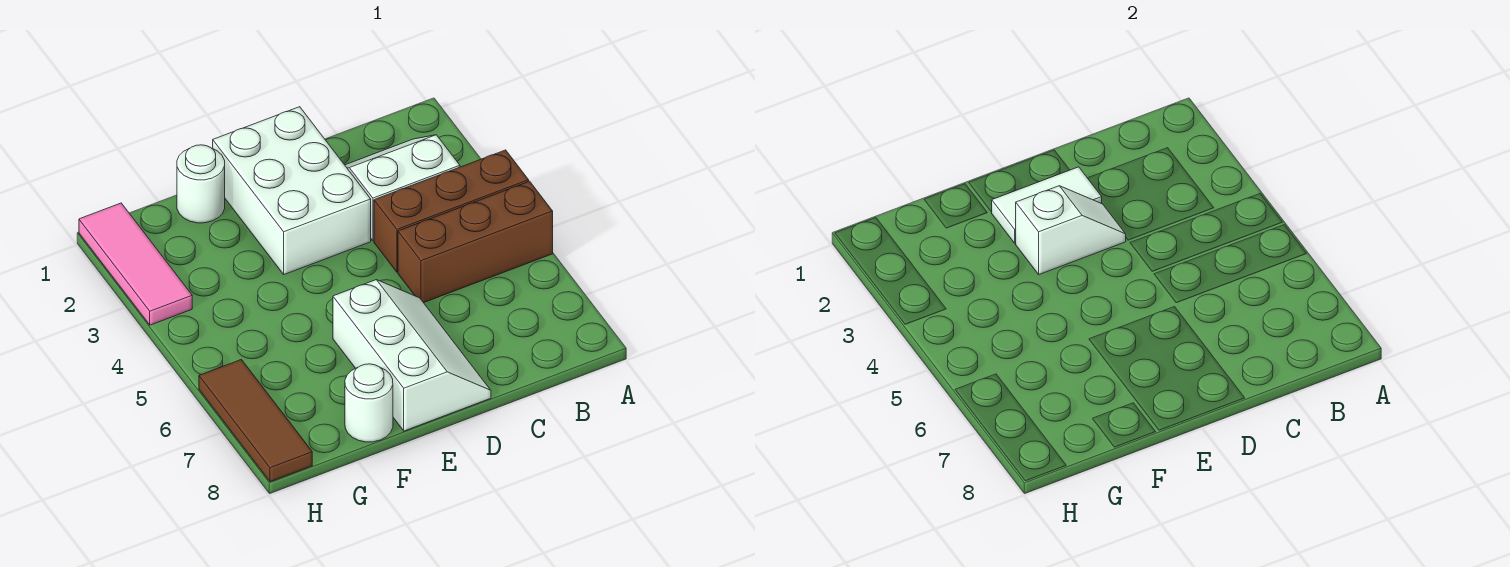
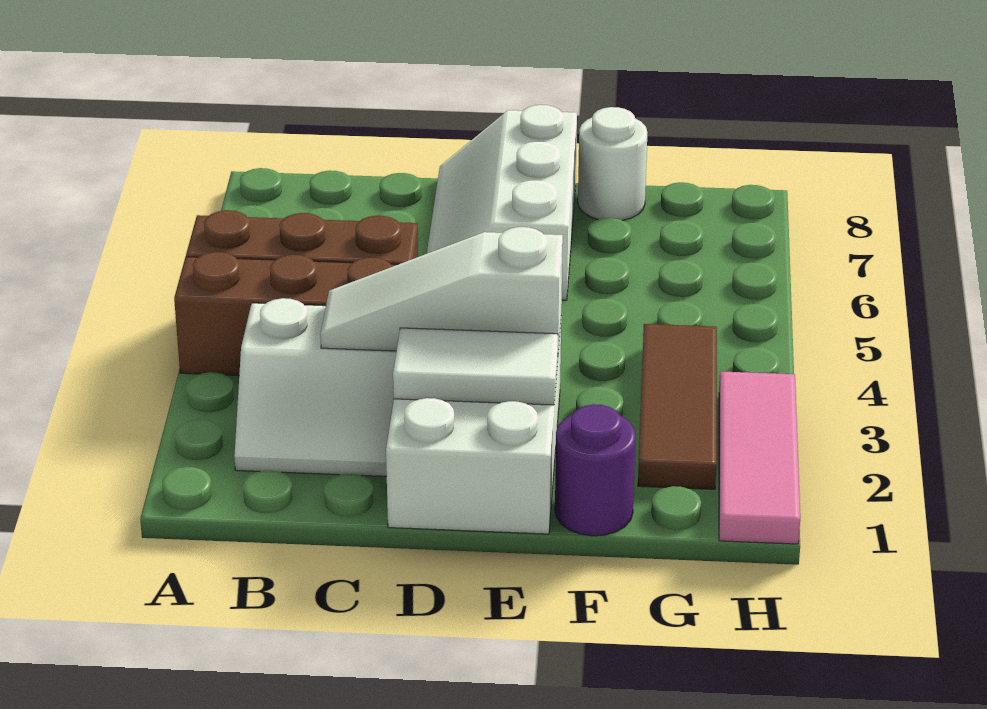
white slope D3:E3 level 2 top E -> white slope C3:E3 level 2 top E
white round brick F1 level 1 -> purple round brick F1 level 1
brown tile H6:H8 level 1 -> brown tile G2:G4 level 1

